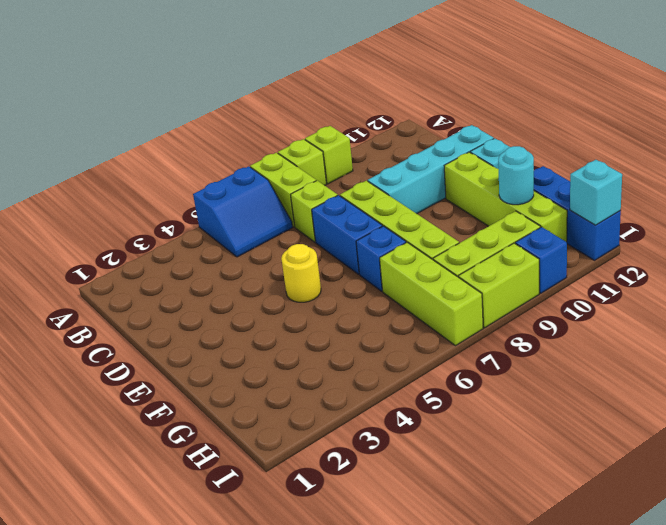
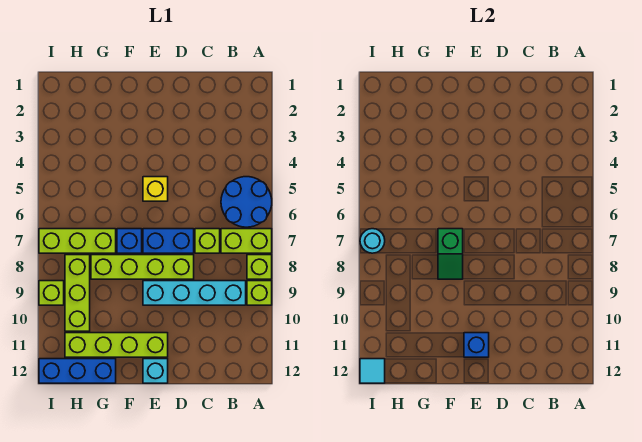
blue slope A5:B6 level 1 top A -> blue round brick A5:B6 level 1
cyan brick D9:D12 level 1 -> cyan brick B9:E9 level 1
yellow round brick E5 level 1 -> yellow brick E5 level 1
none -> green slope F7:F8 level 2 top 7
cyan round brick G11 level 2 -> cyan round brick I7 level 2
lime brick I8:I9 level 1 -> lime brick I9 level 1
blue brick I10 level 1 -> blue brick E11 level 2
cyan brick I12 level 2 -> cyan tile I12 level 2

